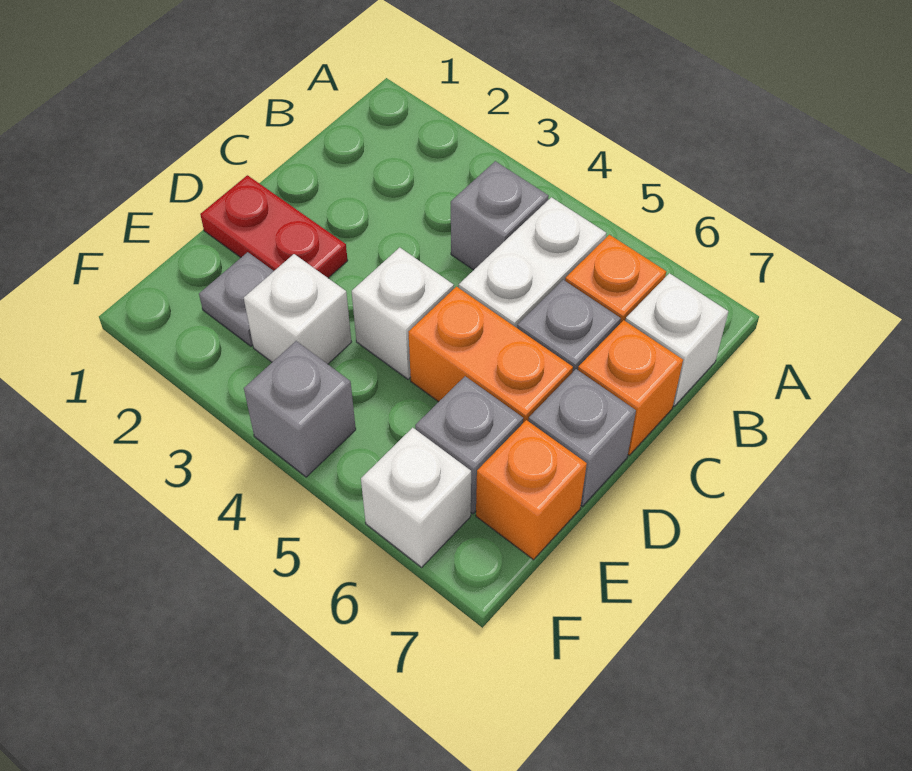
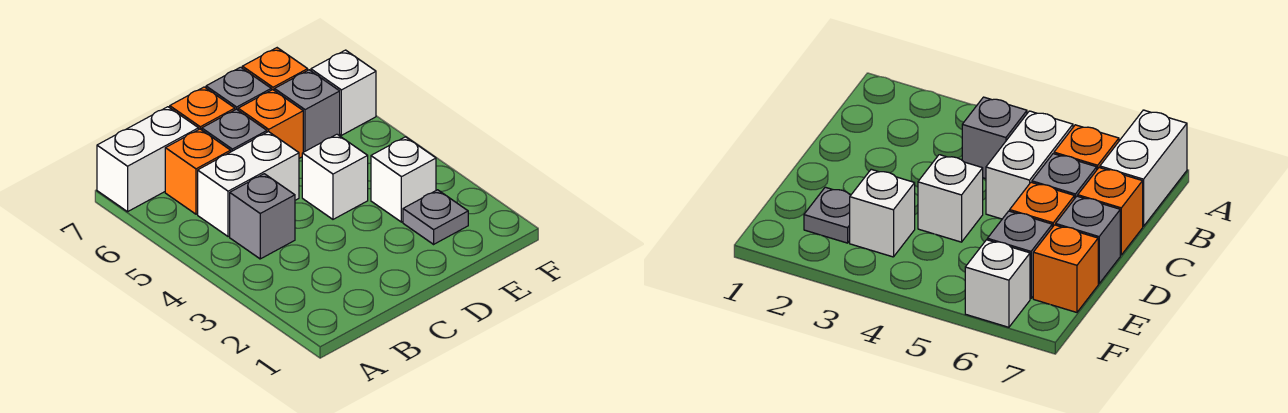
white brick B7 level 1 -> white brick A7:B7 level 1
red plate D1:D2 level 1 -> none
orange brick D5:D6 level 1 -> orange brick D6 level 1
grey brick F4 level 1 -> none

